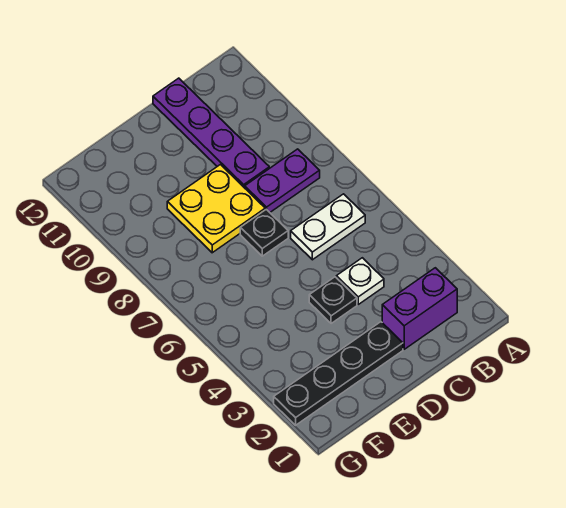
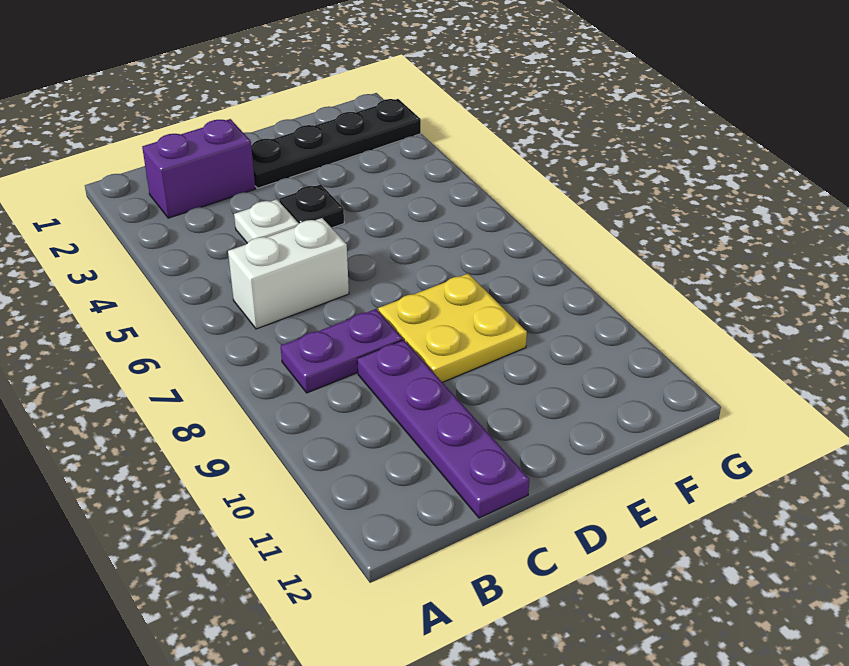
white plate B6:C6 level 1 -> white brick B6:C6 level 1
black plate D7 level 1 -> none

